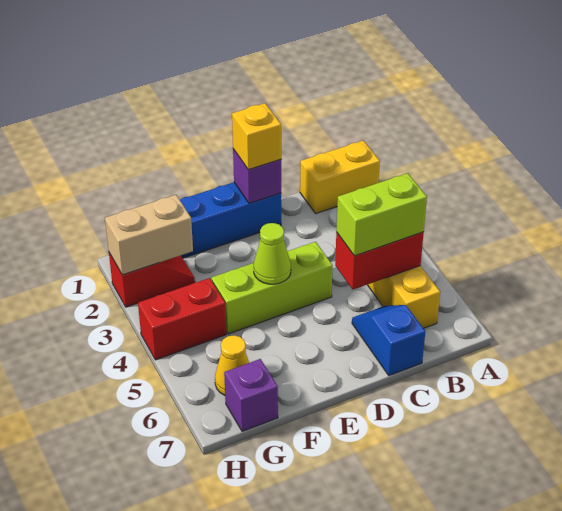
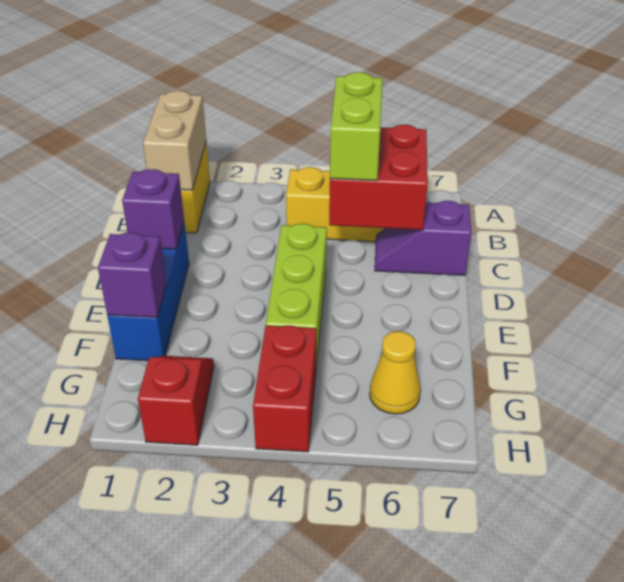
red brick B5:C5 level 2 -> red brick B5:C6 level 2
blue slope C6:C7 level 1 top 7 -> purple slope C6:C7 level 1 top 7
yellow brick D1 level 3 -> none
lime cone E4 level 2 -> none
tan brick G2:H2 level 2 -> tan brick A1:B1 level 2
purple brick G7 level 1 -> purple brick F1 level 2

